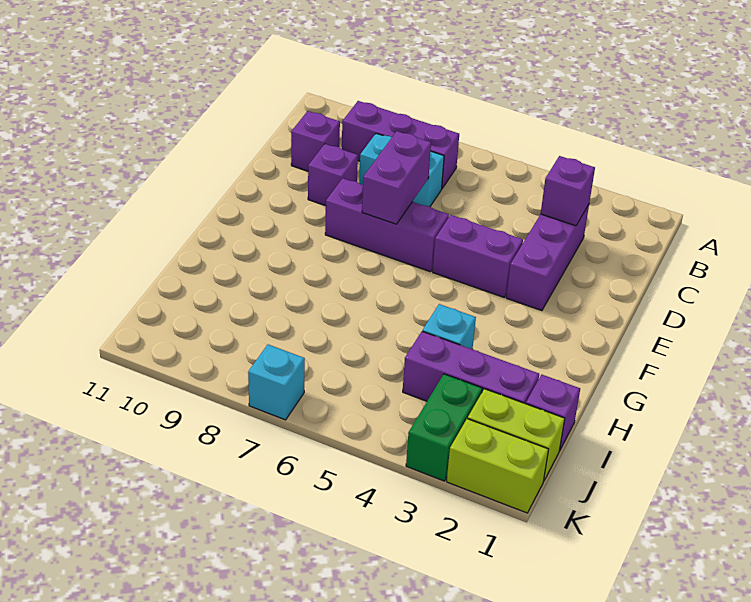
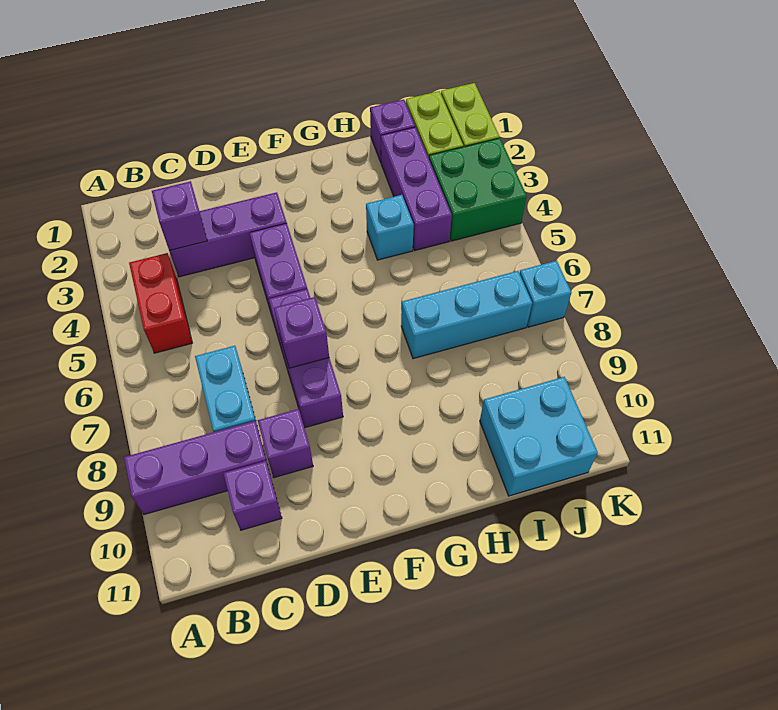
none -> red brick B4:B5 level 1
purple brick B7:B9 level 1 -> purple brick A9:C9 level 1
purple brick D7:E7 level 2 -> purple brick E7 level 2
none -> cyan brick H7:J7 level 1
none -> cyan brick I10:J11 level 1
green brick J3:K3 level 1 -> green brick J3:K4 level 1

